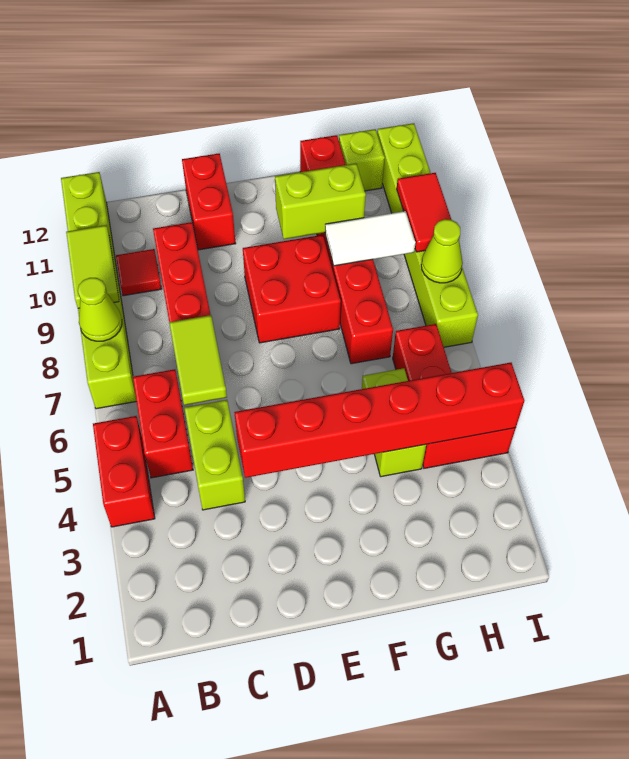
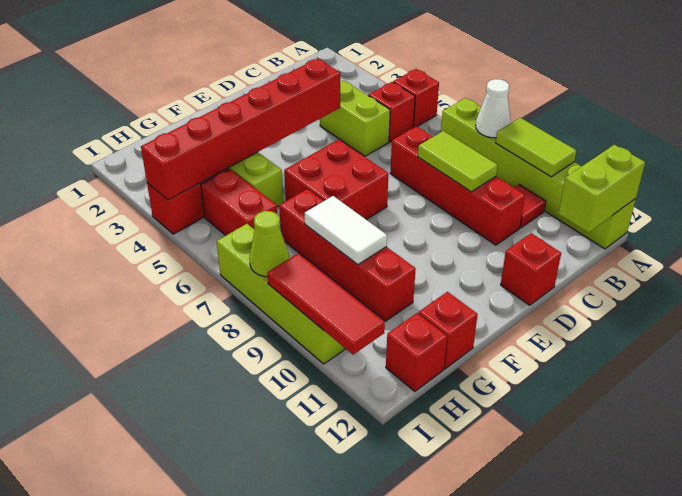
red brick A4:A5 level 1 -> red brick A5 level 1
lime cone A8 level 2 -> white cone A8 level 2
red brick B5:B6 level 1 -> red brick B5 level 1
lime tile C6:C7 level 2 -> lime tile C8:C9 level 2
red brick D11:D12 level 1 -> red brick D12 level 1
red brick E8:F9 level 1 -> red brick E6:F7 level 1
lime brick F10:G10 level 2 -> lime brick A12:B12 level 2
white tile G9:H9 level 2 -> white tile G8:G9 level 2
lime brick H12 level 1 -> red brick H12 level 1
lime brick I7:I12 level 1 -> lime brick I7:I10 level 1
red tile I9:I10 level 2 -> red tile I9:I11 level 2

